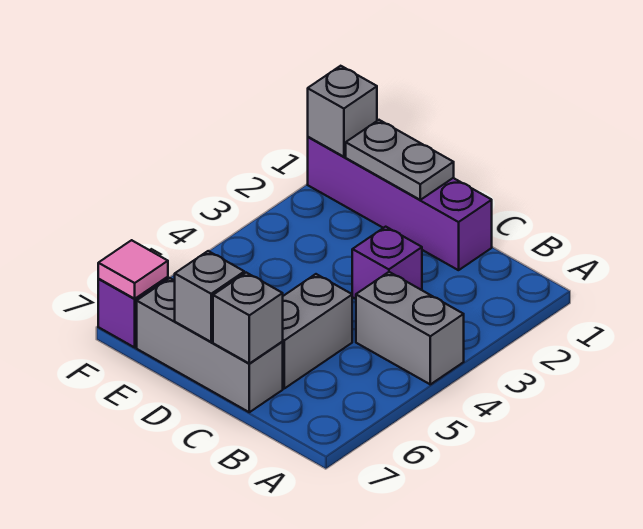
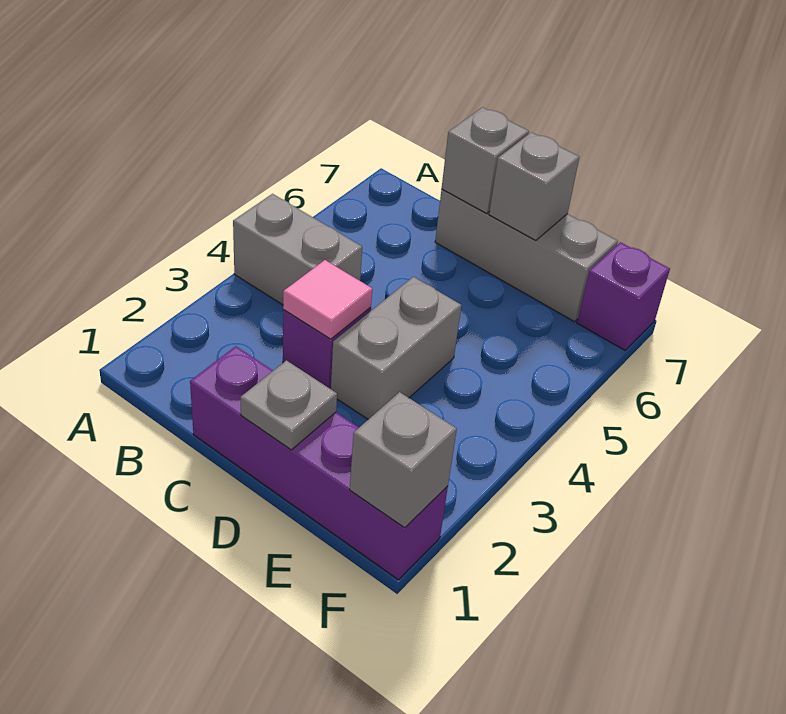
grey brick C5:C6 level 1 -> grey brick D3:D4 level 1
grey plate D1:E1 level 2 -> grey plate D1 level 2
pink tile F7 level 2 -> pink tile C3 level 2

